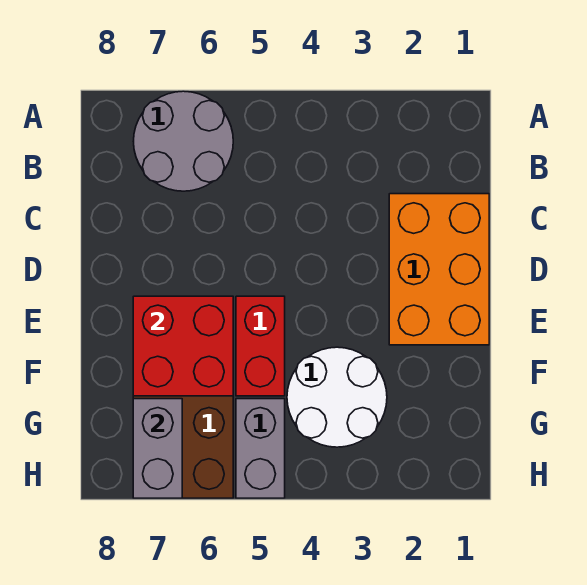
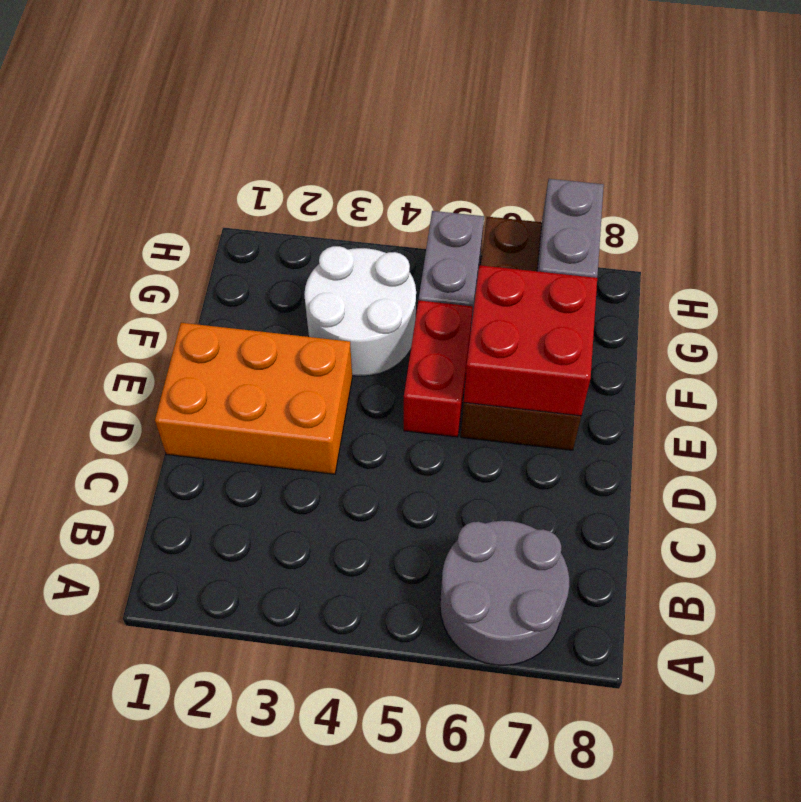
orange brick C1:E2 level 1 -> orange brick D1:E3 level 1

